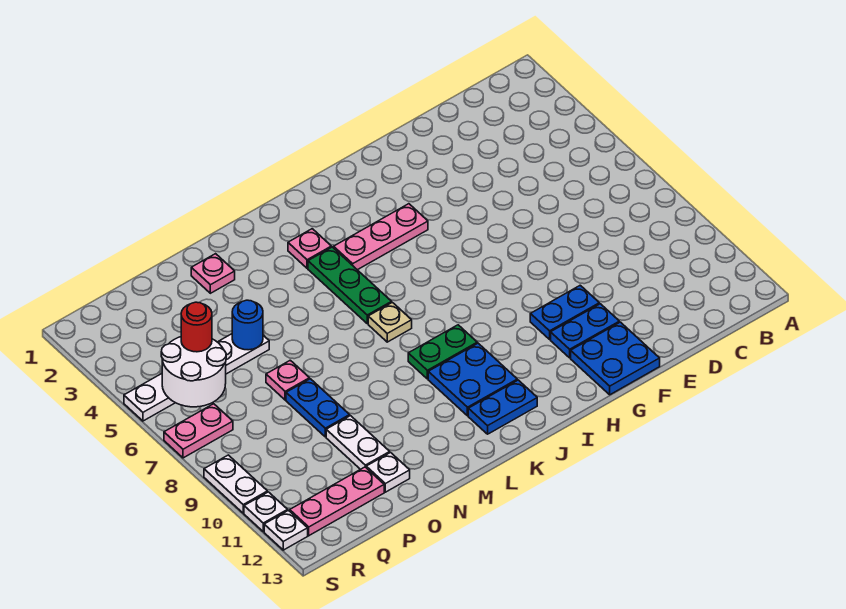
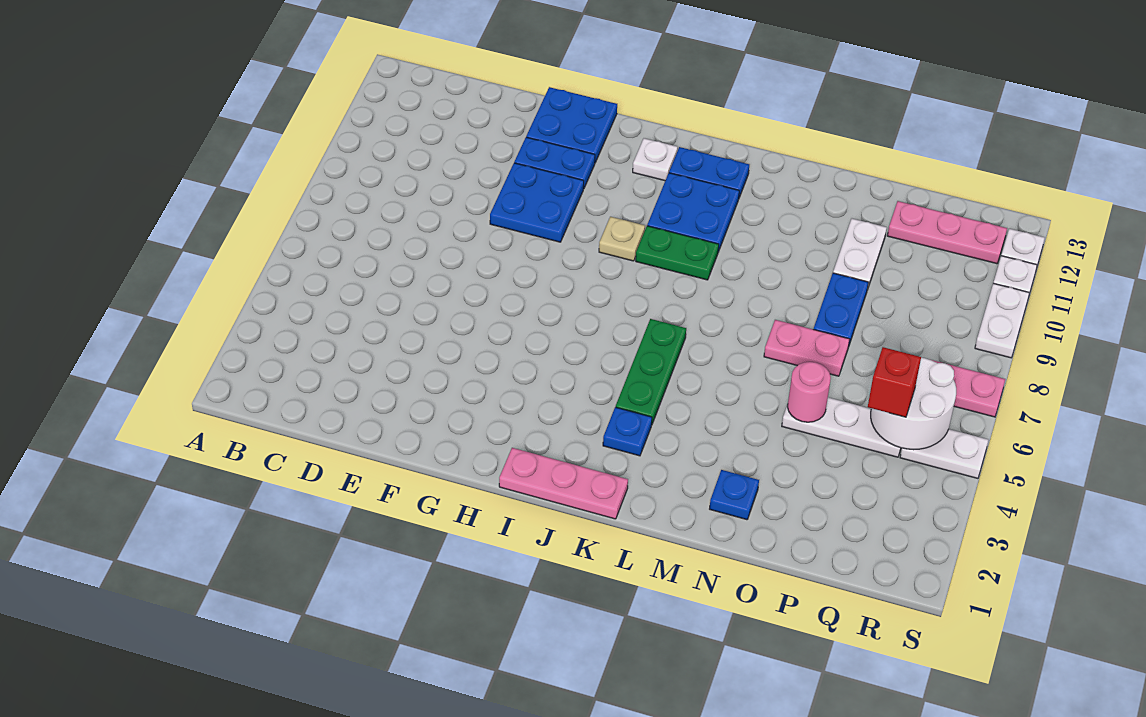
blue plate F10:G10 level 1 -> blue plate F9:G10 level 1
pink plate H4:J4 level 1 -> pink plate I1:K1 level 1
pink plate K3 level 1 -> blue plate K3 level 1
tan plate K7 level 1 -> tan plate I9 level 1
pink plate N2 level 1 -> blue plate N2 level 1
blue round brick O5 level 2 -> pink round brick O5 level 2
pink plate O7 level 1 -> pink plate N7:O7 level 1
white plate O12 level 1 -> white plate I12 level 1
red round brick Q5 level 3 -> red brick Q5 level 3

